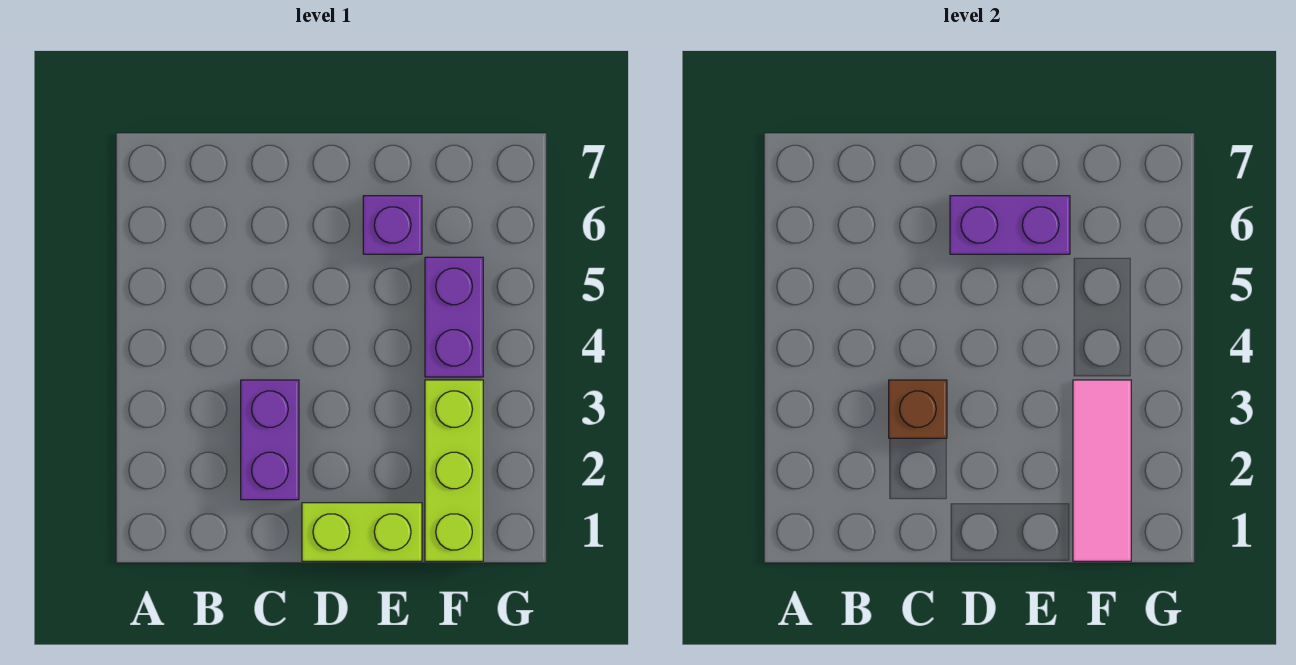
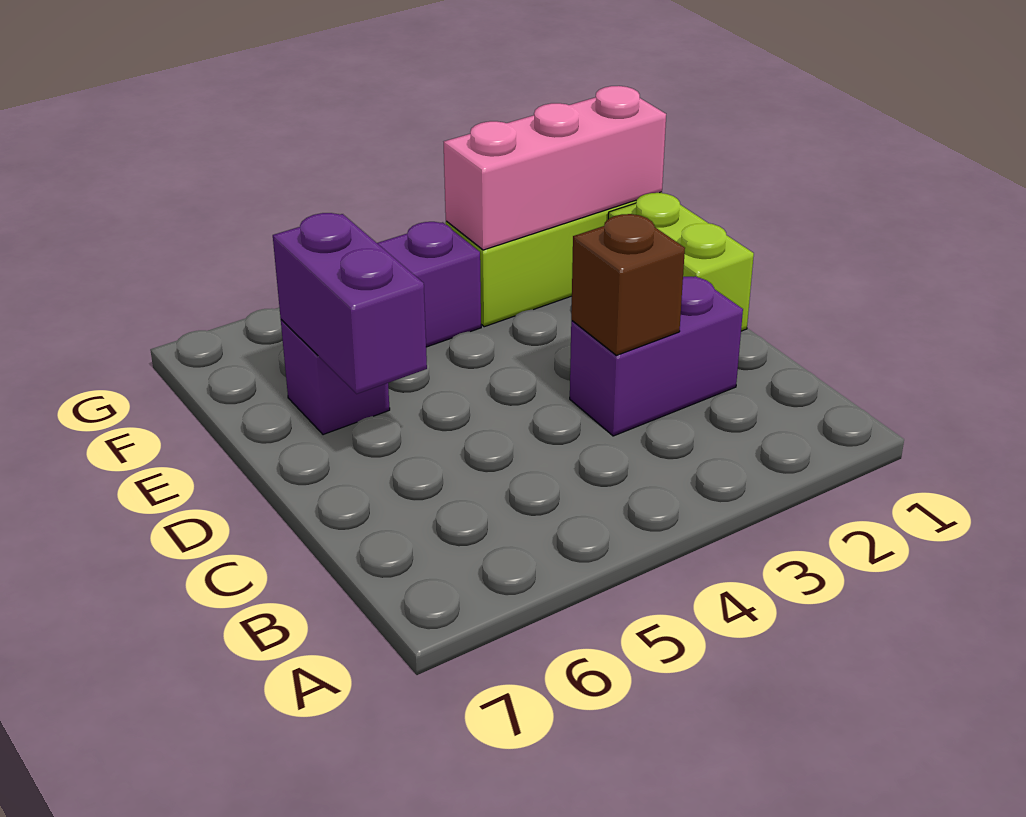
pink tile F1:F3 level 2 -> pink brick F1:F3 level 2

